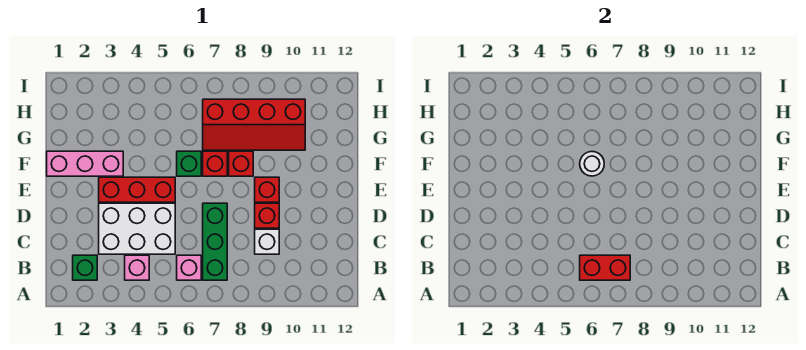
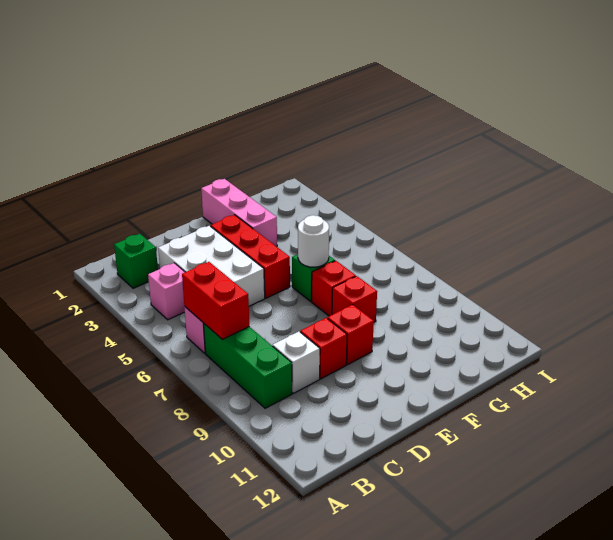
green brick B7:D7 level 1 -> green brick B7:B9 level 1
red slope G7:H10 level 1 top H -> none

